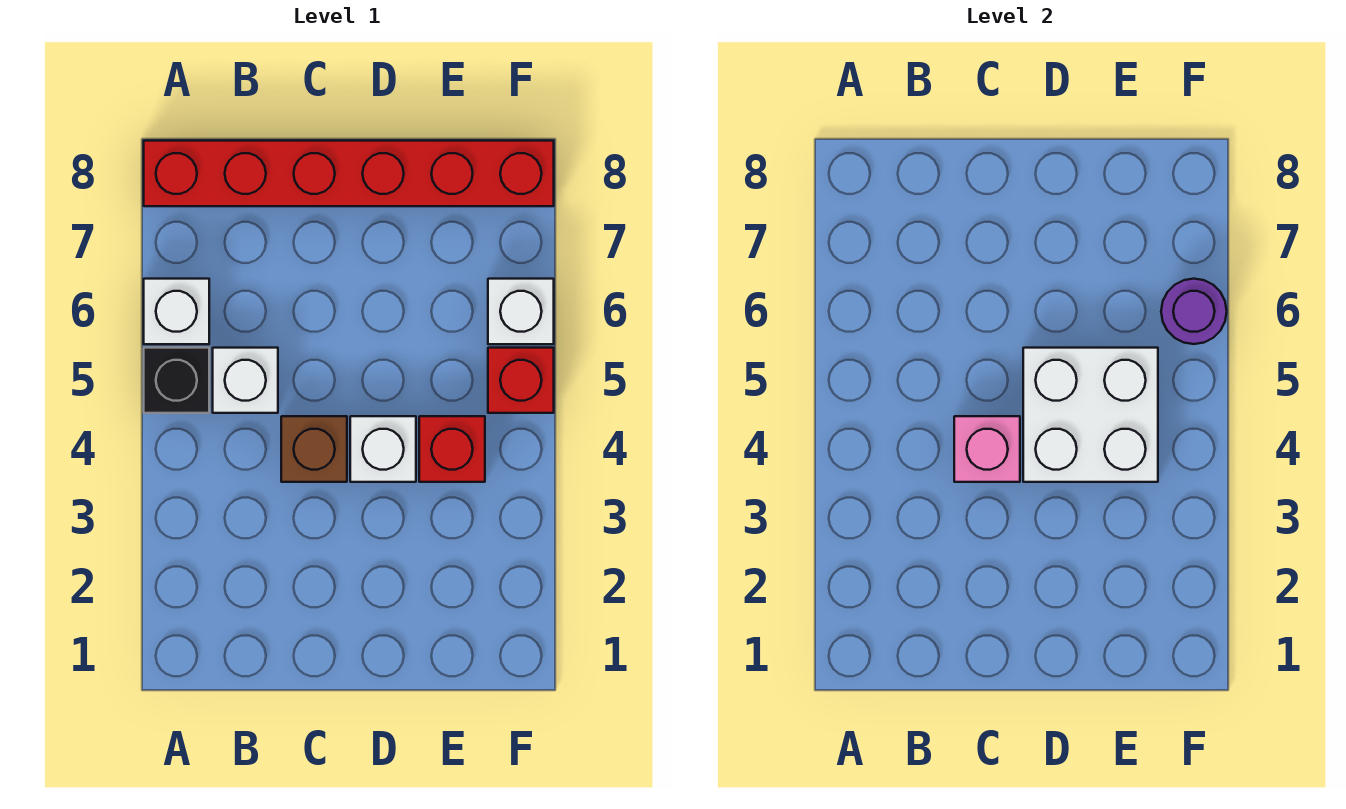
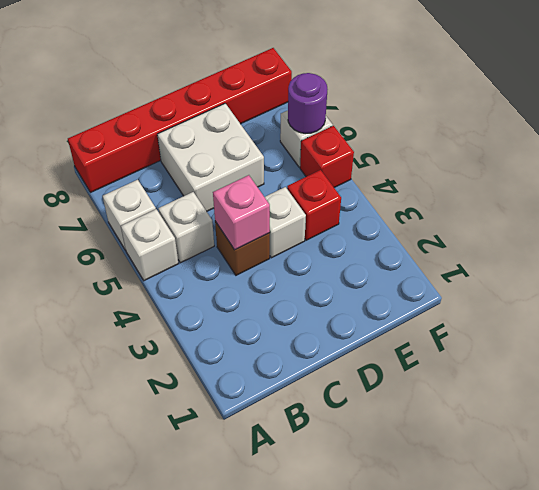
black brick A5 level 1 -> white brick A5 level 1
white brick D4:E5 level 2 -> white brick C6:D7 level 1

